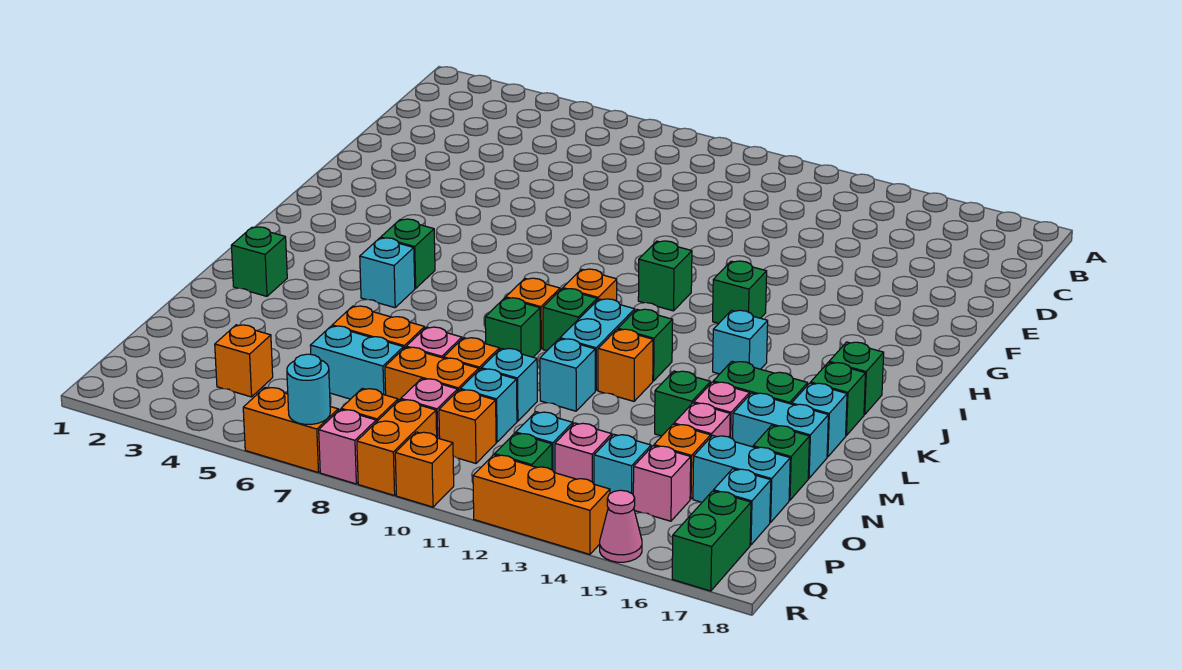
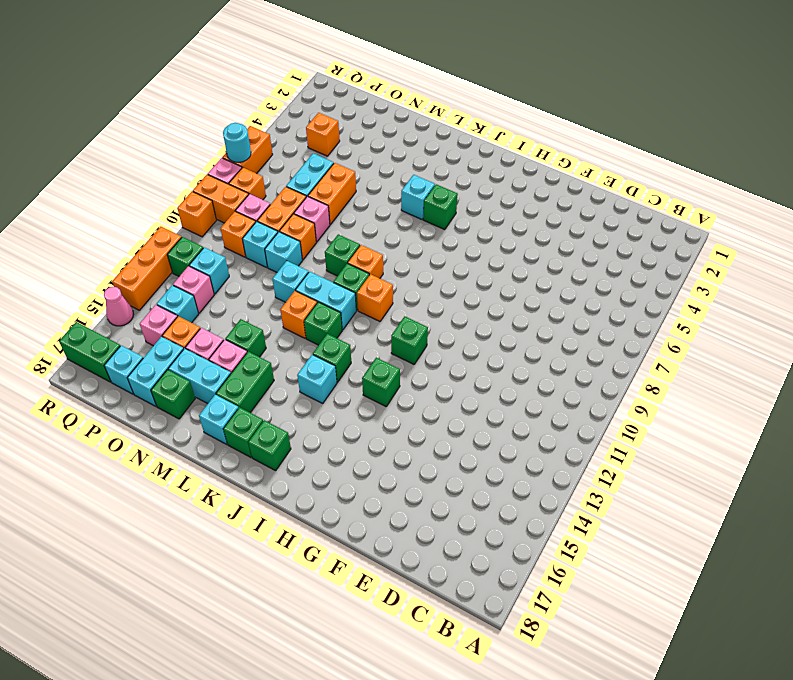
green brick L2 level 1 -> green brick J13 level 1
cyan brick M16:M17 level 1 -> cyan brick M16:N16 level 1

